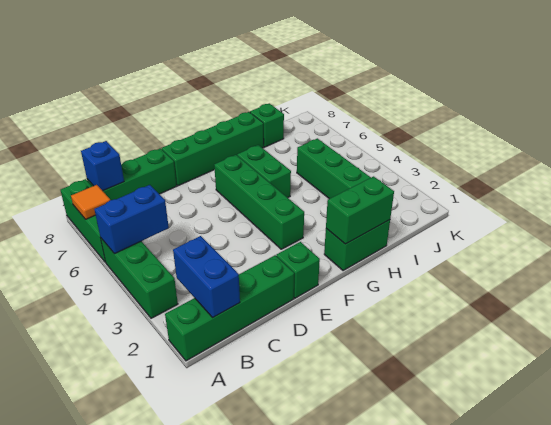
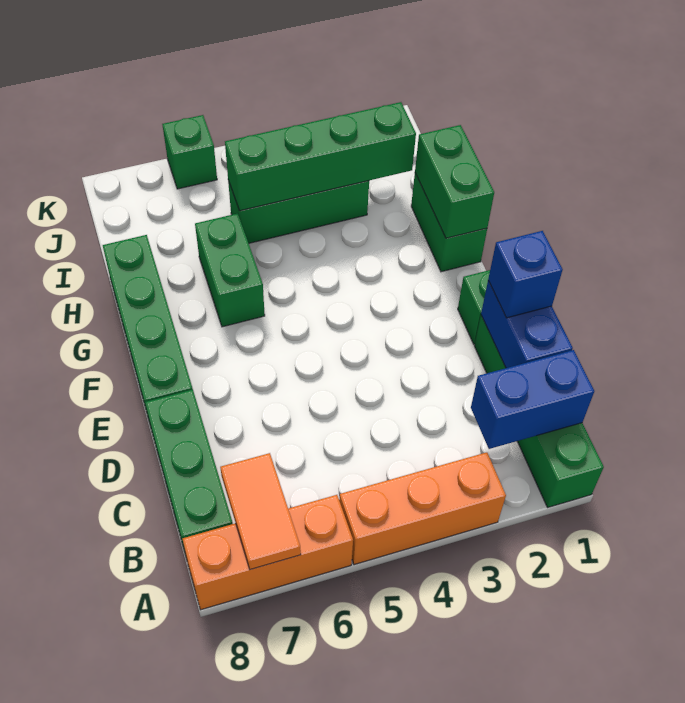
green brick A3:A5 level 1 -> orange brick A3:A5 level 1
blue brick A5:B5 level 2 -> blue brick C1:D1 level 2
green brick A6:A8 level 1 -> orange brick A6:A8 level 1
orange tile A7 level 2 -> orange tile A7:B7 level 2
blue brick B8 level 2 -> blue brick D1 level 3
green brick F3:F6 level 1 -> green brick I2:I5 level 2
green brick G5:G6 level 1 -> green brick G6:H6 level 1
green brick I8 level 1 -> green brick K6 level 1

